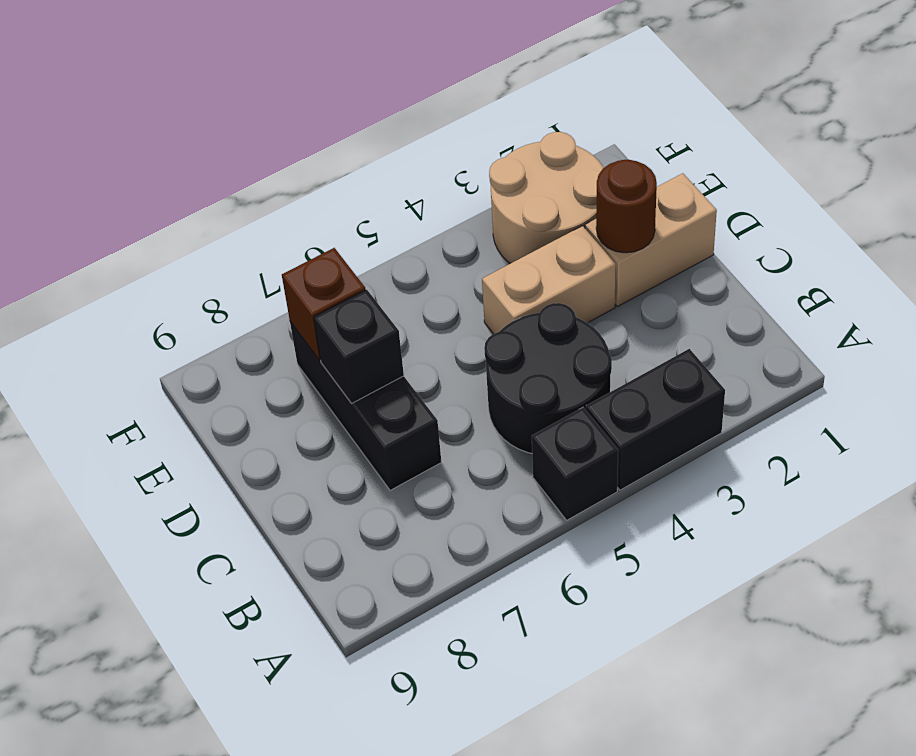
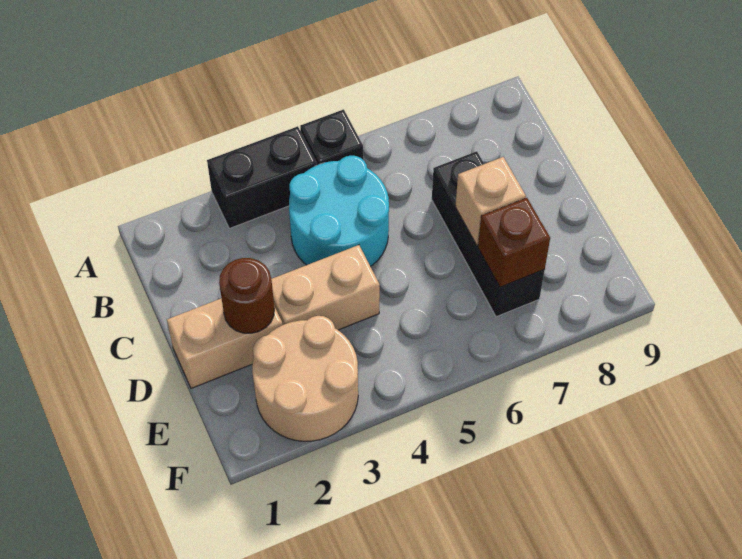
black round brick B4:C5 level 1 -> cyan round brick B4:C5 level 1
black brick D7 level 2 -> tan brick D7 level 2

